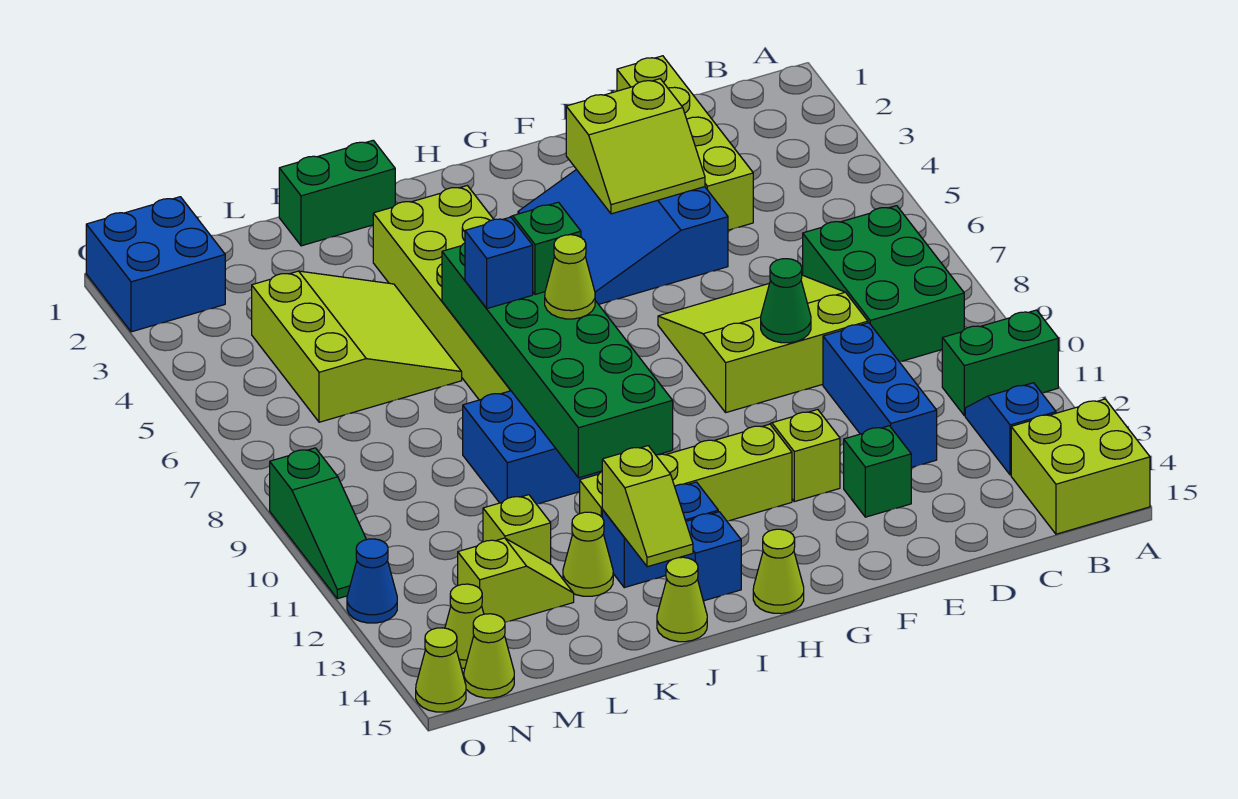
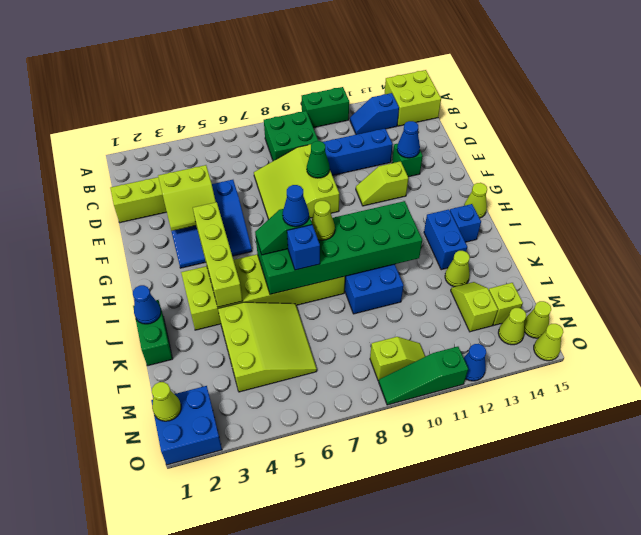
green brick A11:B11 level 1 -> green brick A10:A11 level 1
green brick B7:C9 level 1 -> green brick B8:C9 level 1
lime slope E3:F4 level 2 top 3 -> lime slope E3:F4 level 2 top E
none -> blue cone E13 level 2
lime brick G12:J12 level 1 -> lime brick G4:J4 level 2
none -> blue cone I7 level 4
none -> blue cone J1 level 2
lime slope J13:J14 level 2 top 13 -> lime slope N9:N10 level 1 top 9
lime cone J15 level 1 -> lime cone N1 level 2
lime slope K4:M6 level 1 top M -> lime slope K4:M6 level 1 top 4
lime brick L12 level 1 -> lime brick M14 level 1
green slope O9:O11 level 1 top 9 -> green slope O9:O11 level 1 top 11

